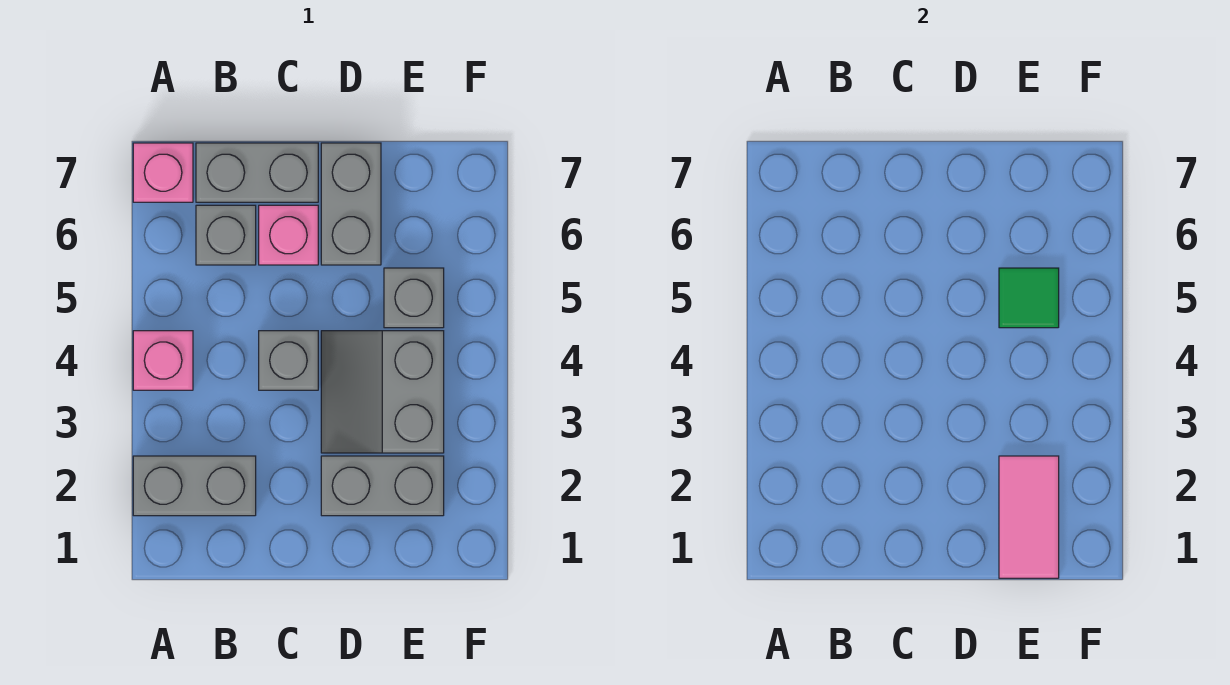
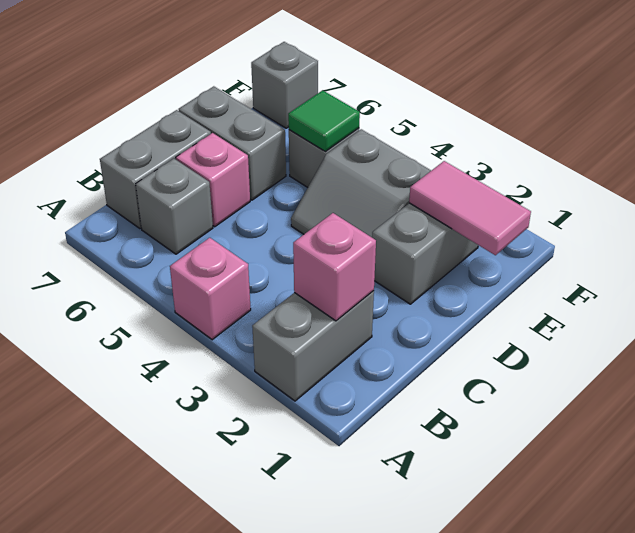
pink brick A7 level 1 -> pink brick B2 level 2
grey brick C4 level 1 -> grey brick F7 level 1

